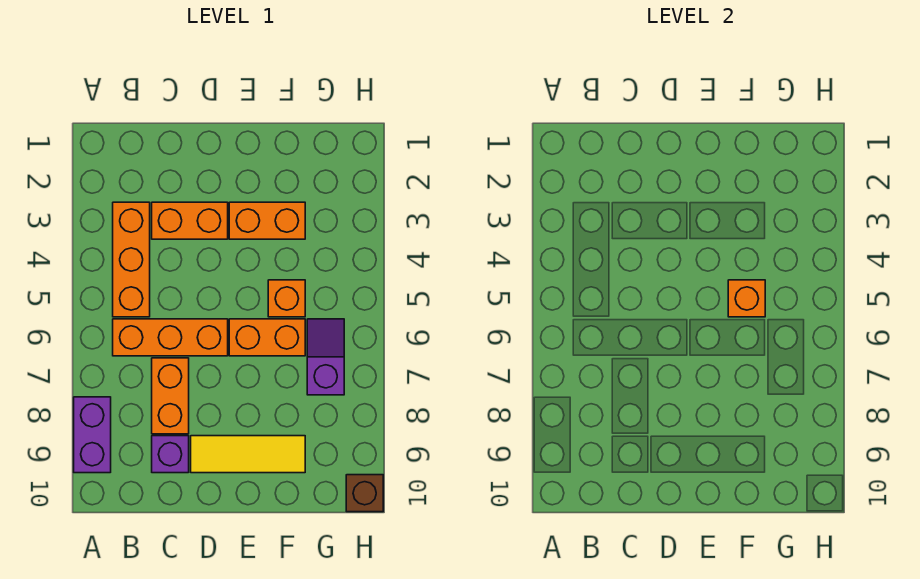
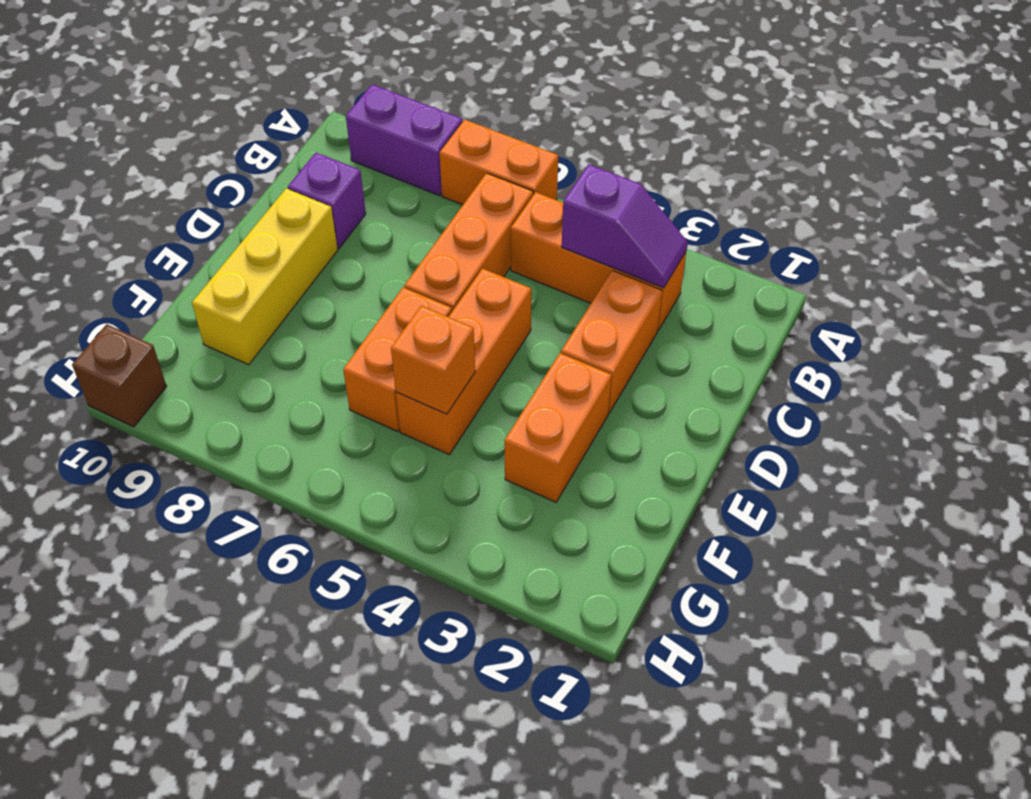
orange brick C7:C8 level 1 -> orange brick A6:A7 level 1
yellow tile D9:F9 level 1 -> yellow brick D9:F9 level 1
orange brick F5 level 1 -> orange brick D5:F5 level 1
purple slope G6:G7 level 1 top 7 -> purple slope B3:B4 level 2 top 4

